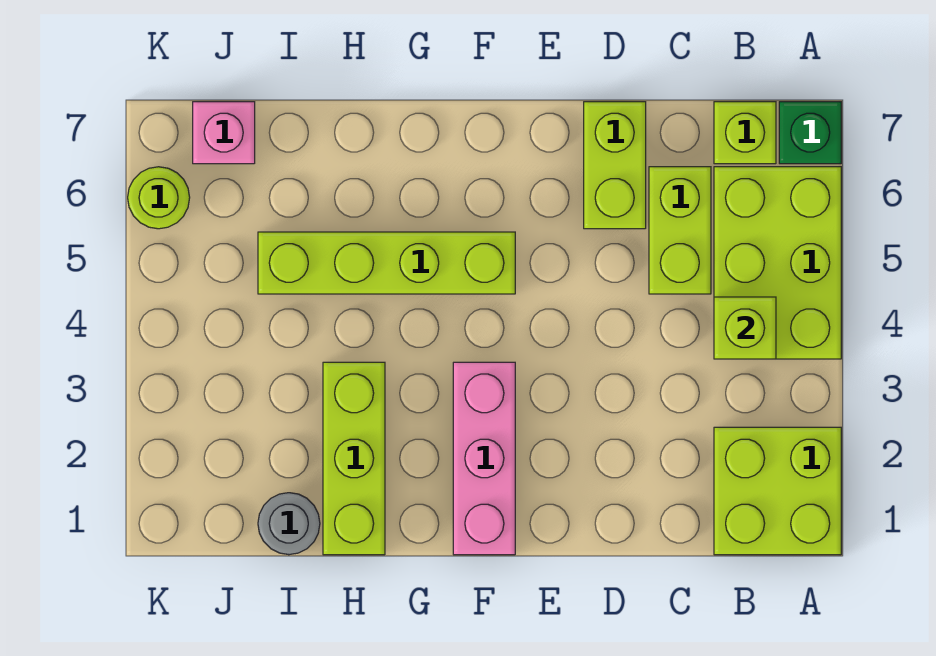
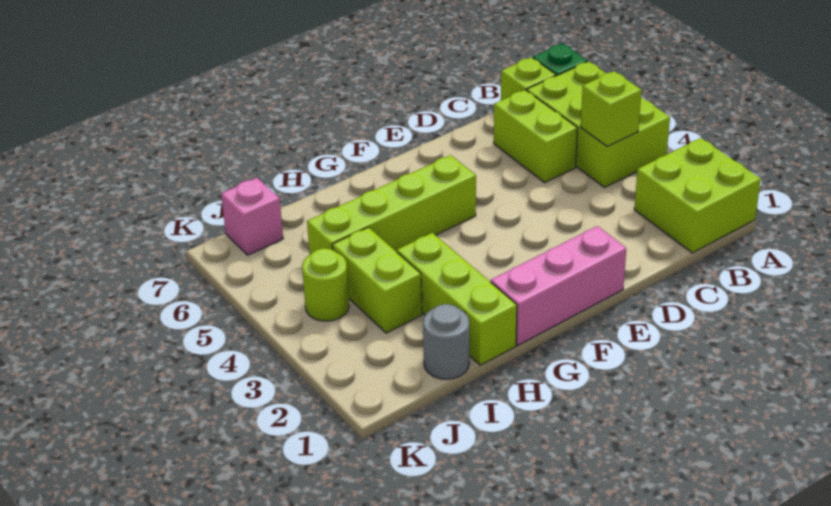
lime brick D6:D7 level 1 -> lime brick I3:I4 level 1
pink brick F1:F3 level 1 -> pink brick E1:G1 level 1
lime round brick K6 level 1 -> lime round brick J4 level 1

